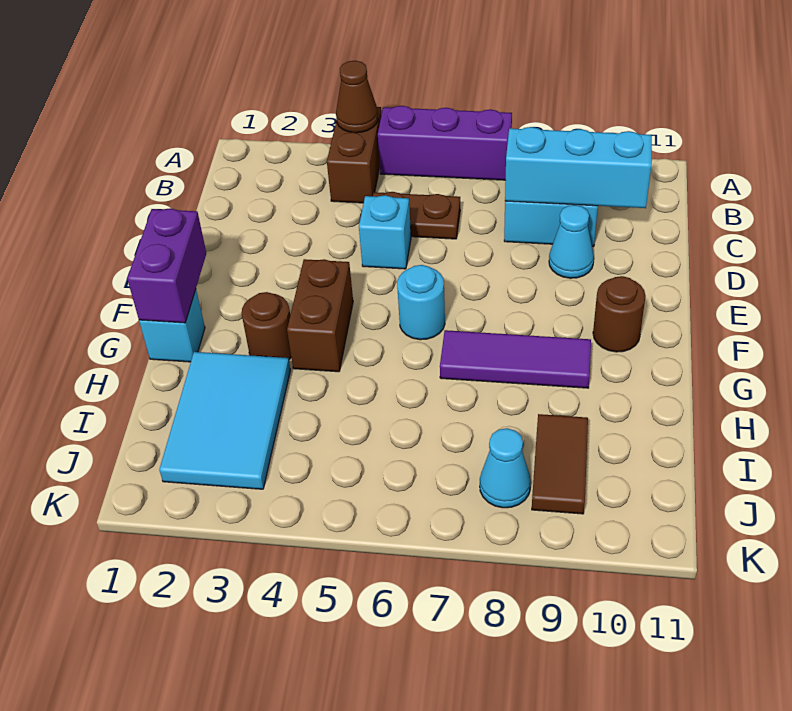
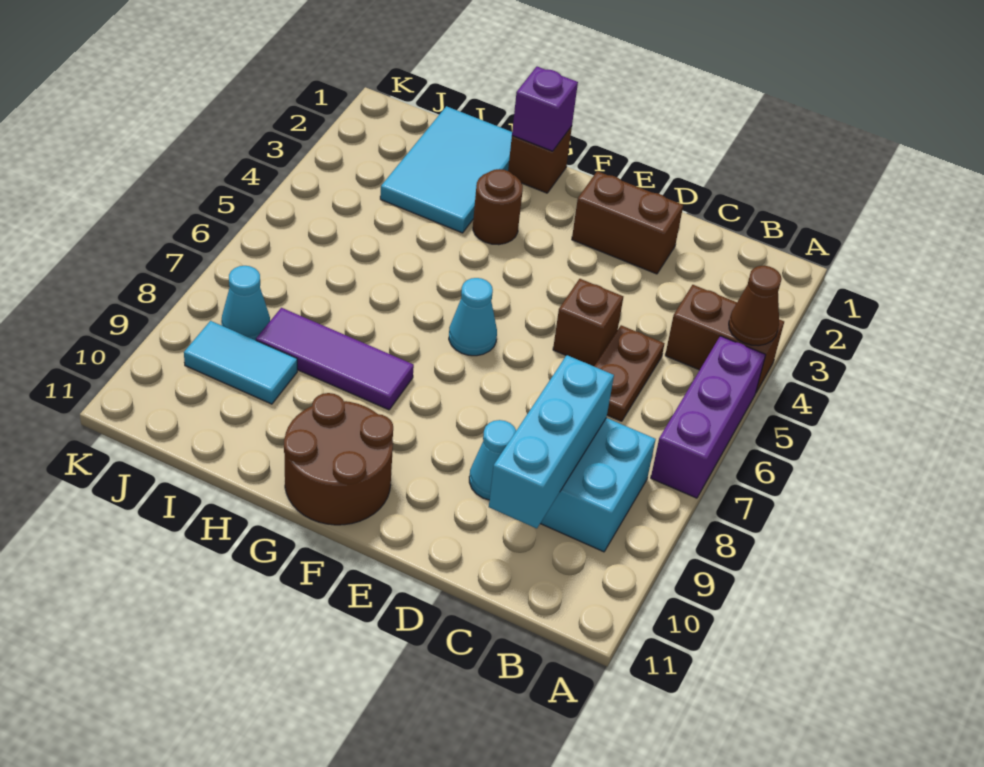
cyan brick D5 level 1 -> brown brick D5 level 1
purple brick F1:G1 level 2 -> purple brick G1 level 2
brown brick F4:G4 level 1 -> brown brick D2:E2 level 1
cyan round brick F6 level 1 -> cyan cone F6 level 1
brown round brick F10 level 1 -> brown round brick F10:G11 level 1
cyan brick G1 level 1 -> brown brick G1 level 1
purple tile G7:G9 level 1 -> purple tile G8:I8 level 1
cyan tile H2:J3 level 1 -> cyan tile H1:I3 level 1
brown tile I9:J9 level 1 -> cyan tile I9:J9 level 1

